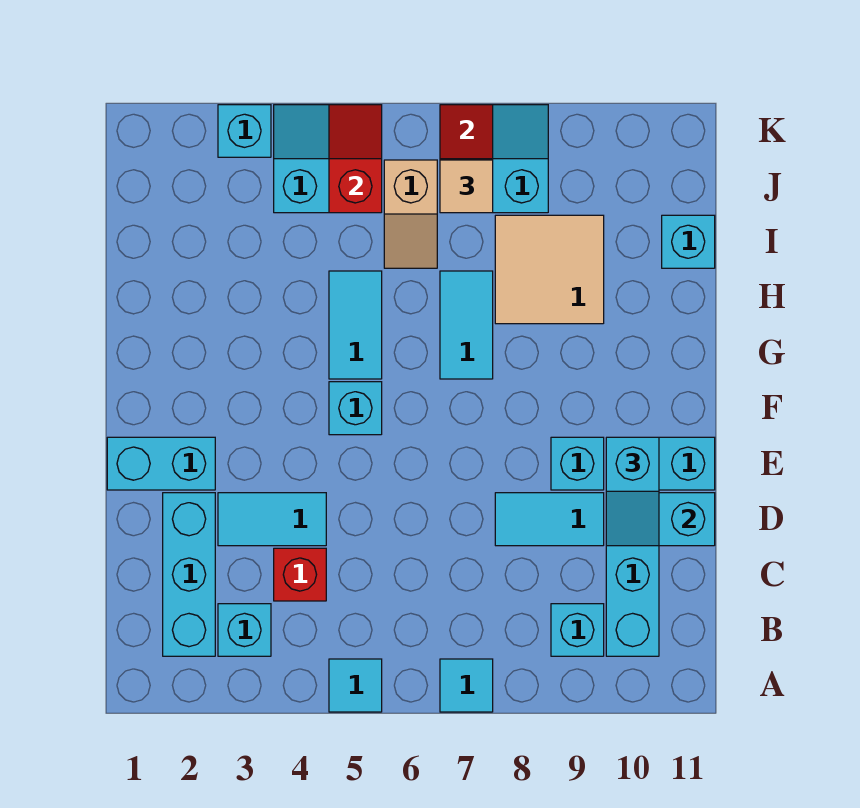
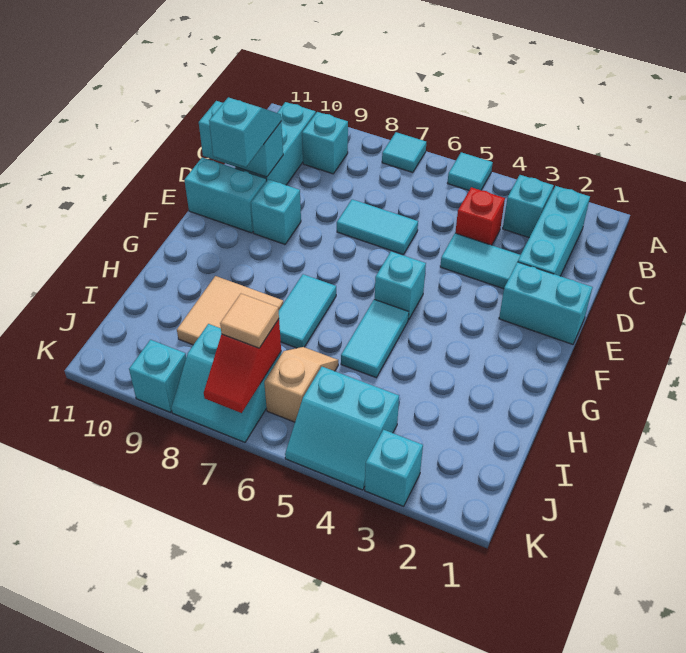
cyan tile D8:D9 level 1 -> cyan tile D6:D7 level 1
cyan brick I11 level 1 -> cyan brick K9 level 1
red slope J5:K5 level 2 top J -> none

